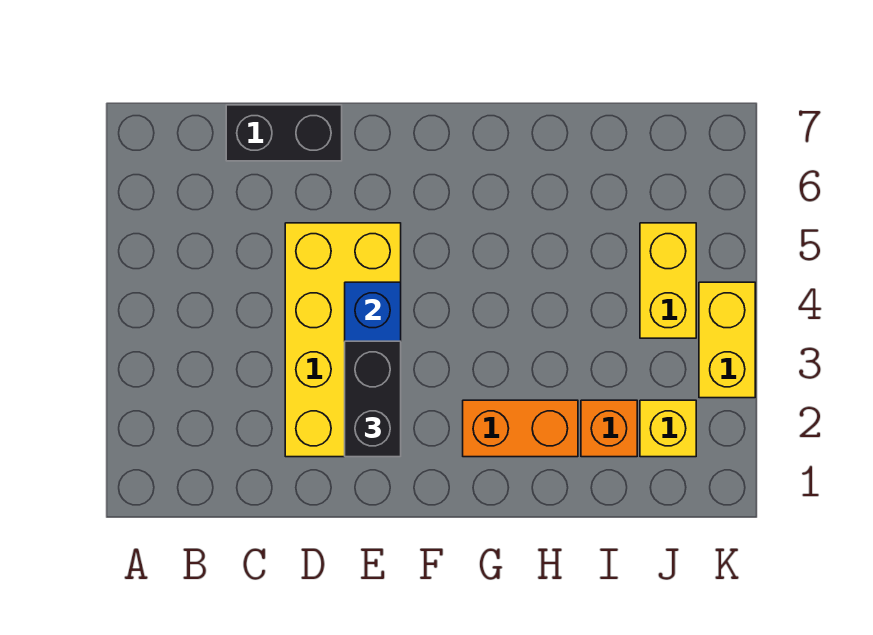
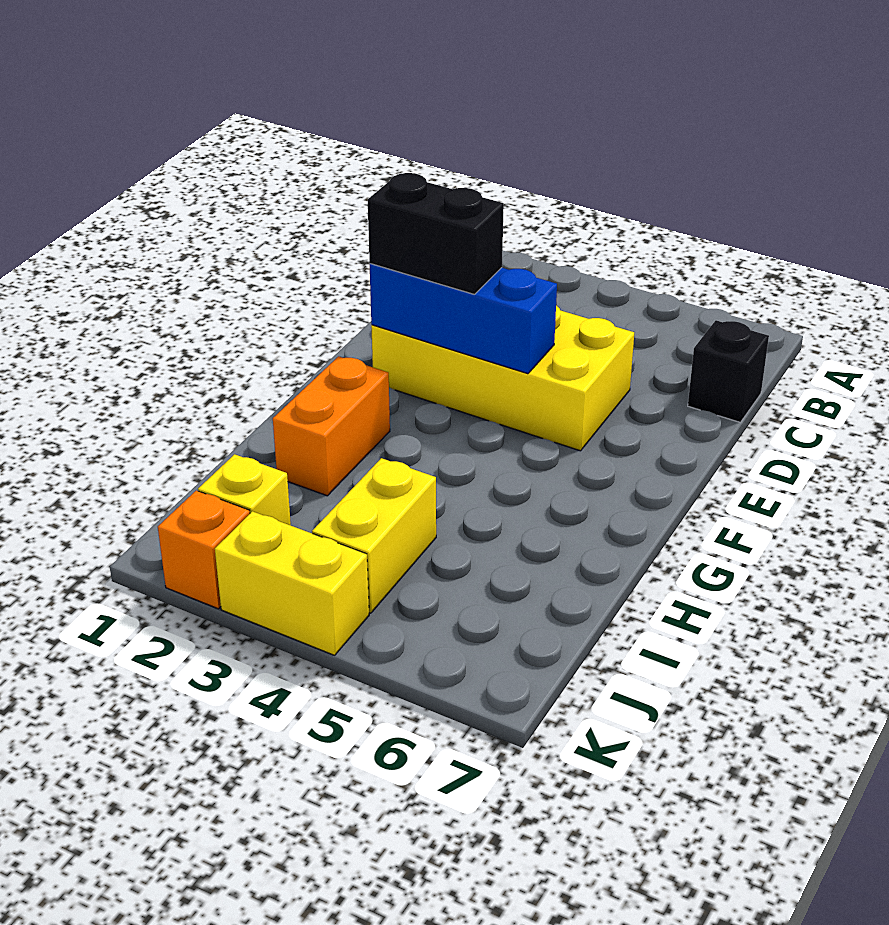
black brick C7:D7 level 1 -> black brick C7 level 1
orange brick I2 level 1 -> orange brick K2 level 1
yellow brick J4:J5 level 1 -> yellow brick I4:J4 level 1

